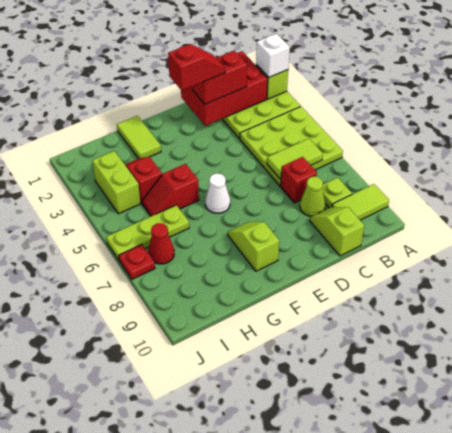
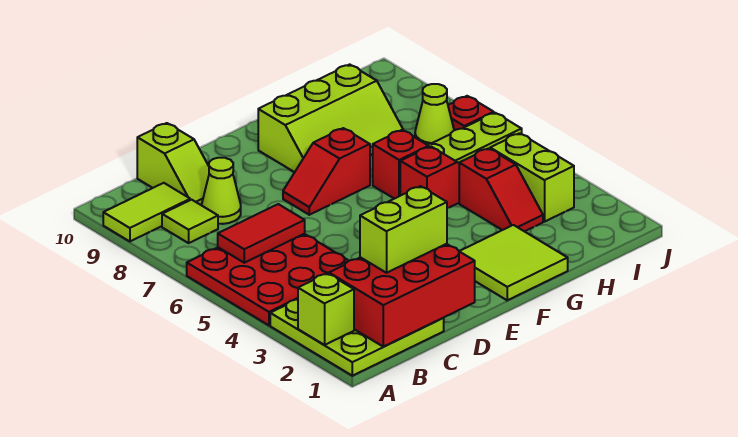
white brick A2 level 3 -> none
lime plate A4:C6 level 1 -> red plate A4:C6 level 1
lime tile B6:C6 level 2 -> red tile B6:C6 level 2
lime plate B8 level 1 -> lime tile B8 level 1
red brick C2:D2 level 3 -> lime brick C2:D2 level 3
red brick C7 level 1 -> red brick G6 level 1
red slope D2:E2 level 4 top E -> red slope E7:F7 level 1 top F
white cone F6 level 1 -> none
lime slope F8:F9 level 1 top 9 -> lime slope F8:H9 level 1 top 9
lime tile G1:G2 level 1 -> lime tile F1:G2 level 1
red cone I7 level 1 -> lime cone I7 level 1

